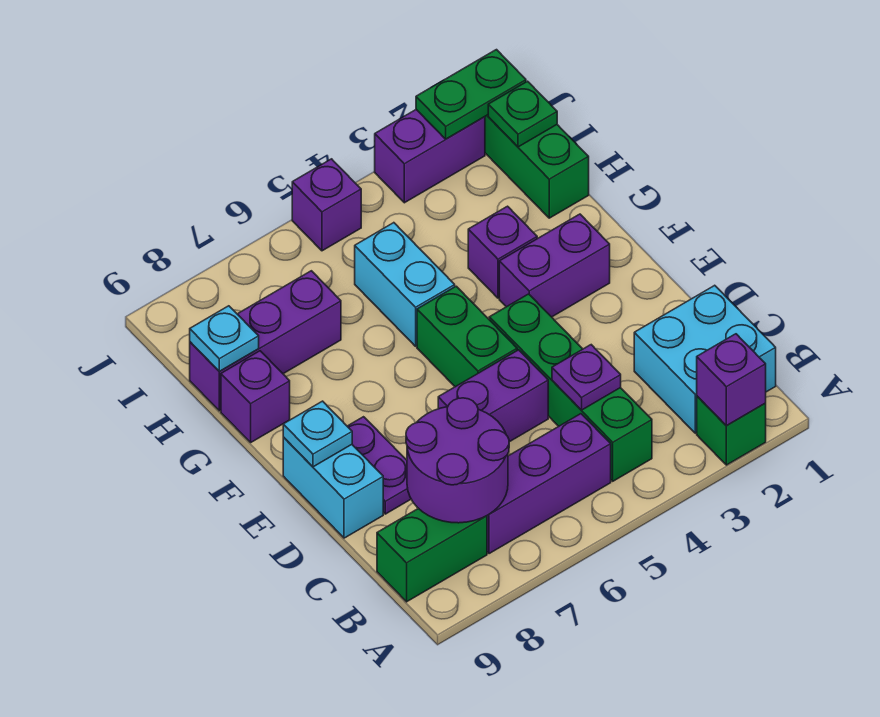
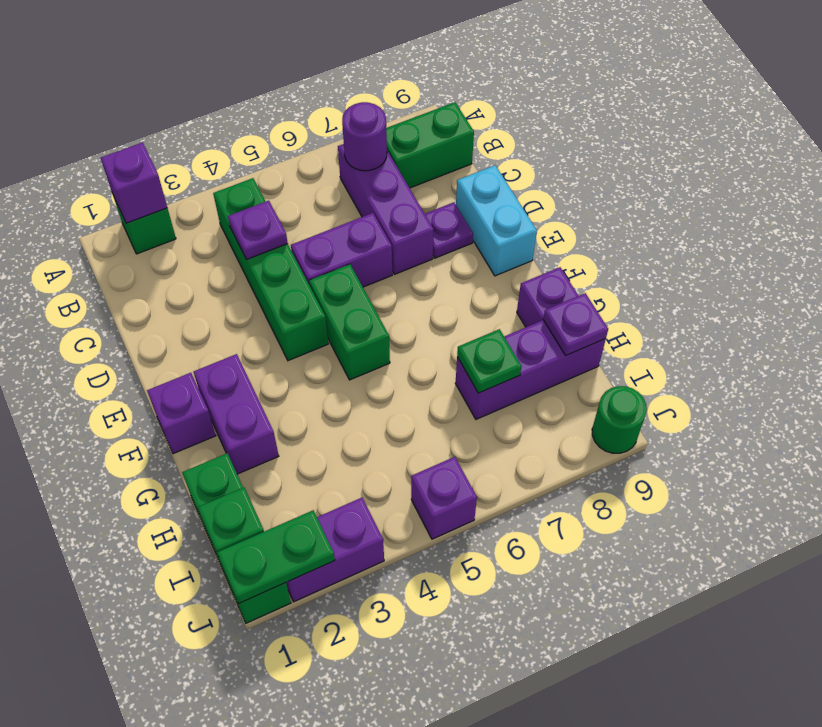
cyan brick B1:C2 level 1 -> none
purple brick B5:B7 level 1 -> purple brick B7:D7 level 1
purple round brick B7:C8 level 2 -> purple round brick B7 level 2
purple plate D8:E8 level 1 -> purple plate D8 level 1
cyan plate E9 level 2 -> none
purple brick F2:F3 level 1 -> purple brick F2:G2 level 1
purple brick G3 level 1 -> purple brick F1 level 1
cyan brick G5:H5 level 1 -> none
none -> green plate H7 level 2
cyan plate H9 level 2 -> purple plate H9 level 2
none -> green round brick J9 level 1

